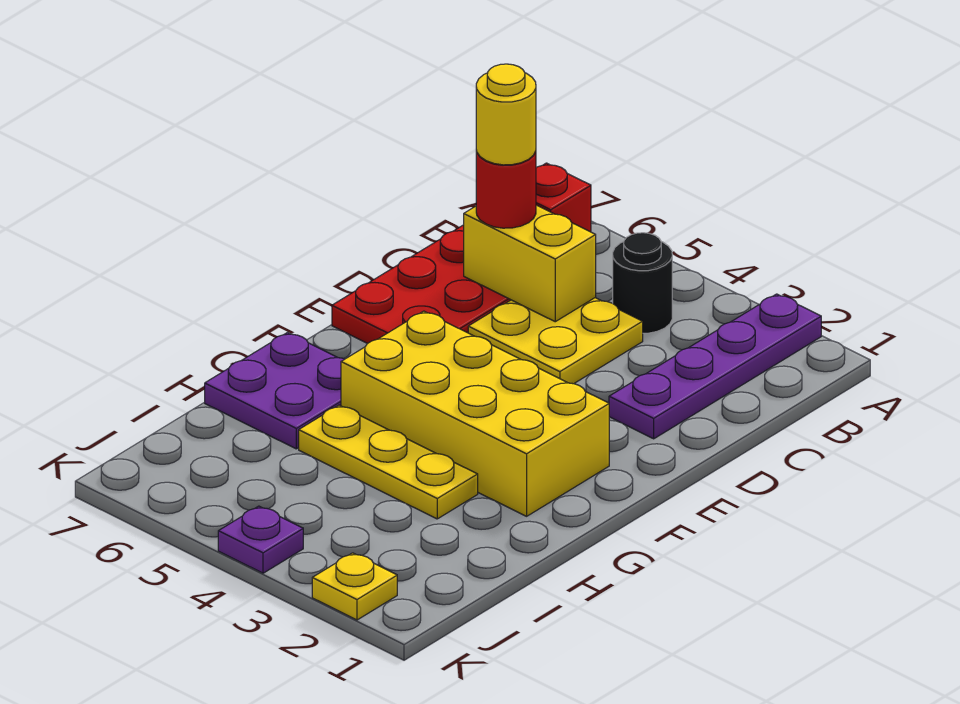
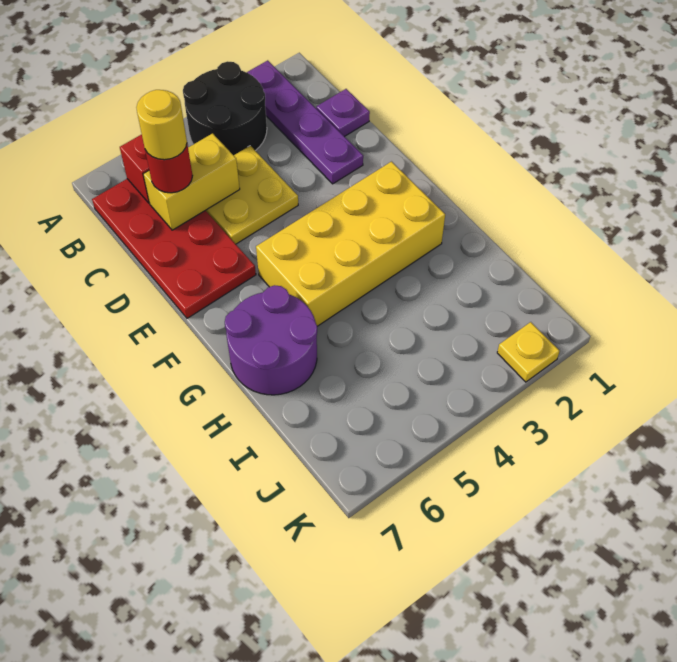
black round brick B4 level 1 -> black round brick A3:B4 level 1
purple plate G6:H7 level 1 -> purple round brick G6:H7 level 1
yellow plate H3:H5 level 1 -> none
purple plate K4 level 1 -> purple plate C1 level 1

